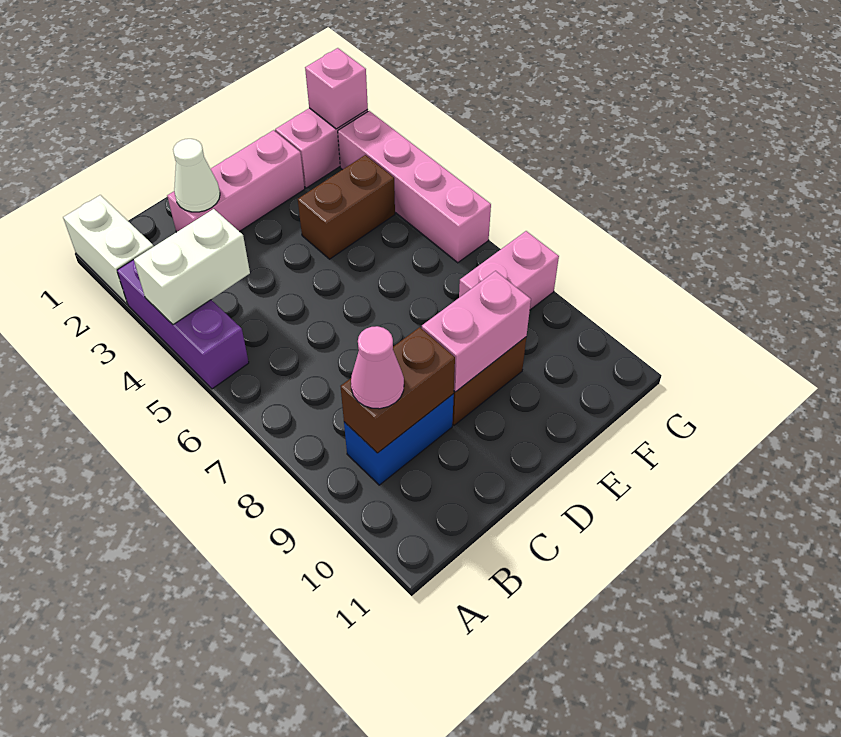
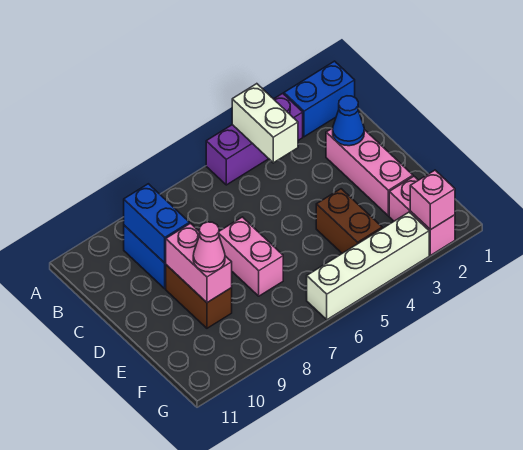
white brick A1:A2 level 1 -> blue brick A1:A2 level 1
brown brick B9:C9 level 2 -> blue brick B9:C9 level 2
pink cone B9 level 3 -> pink cone E9 level 3
white cone C2 level 2 -> blue cone C2 level 2
pink brick F8:G8 level 1 -> pink brick D7:E7 level 1
pink brick G3:G6 level 1 -> white brick G3:G6 level 1

